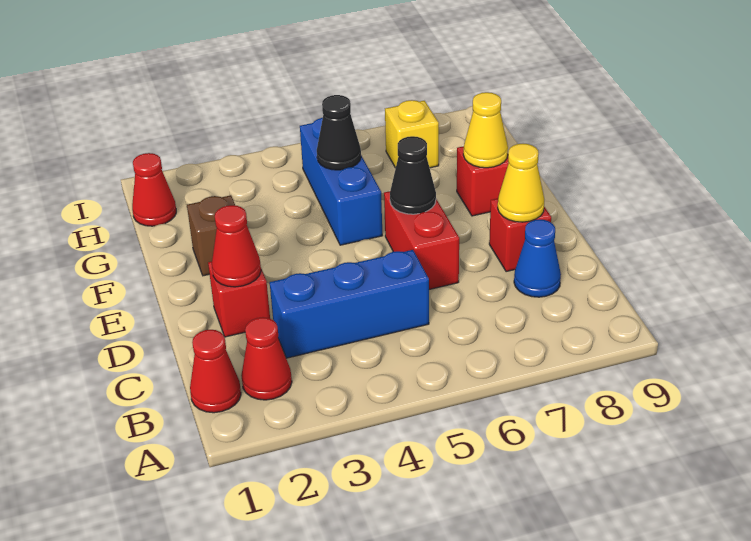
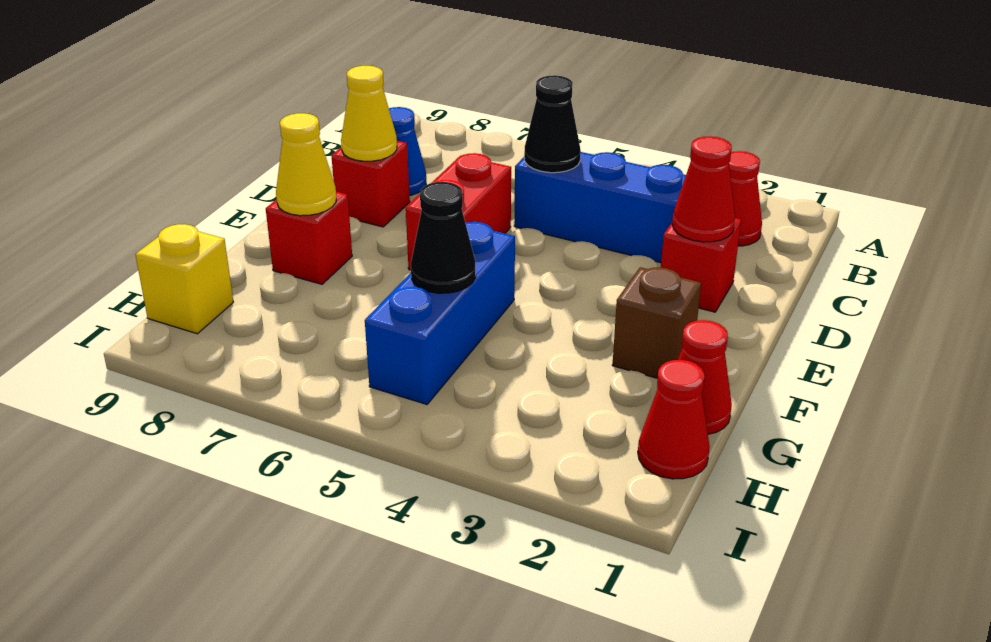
red cone B1 level 1 -> red cone G1 level 1
black cone E6 level 2 -> black cone C5 level 2
yellow brick H7 level 1 -> yellow brick H9 level 1

